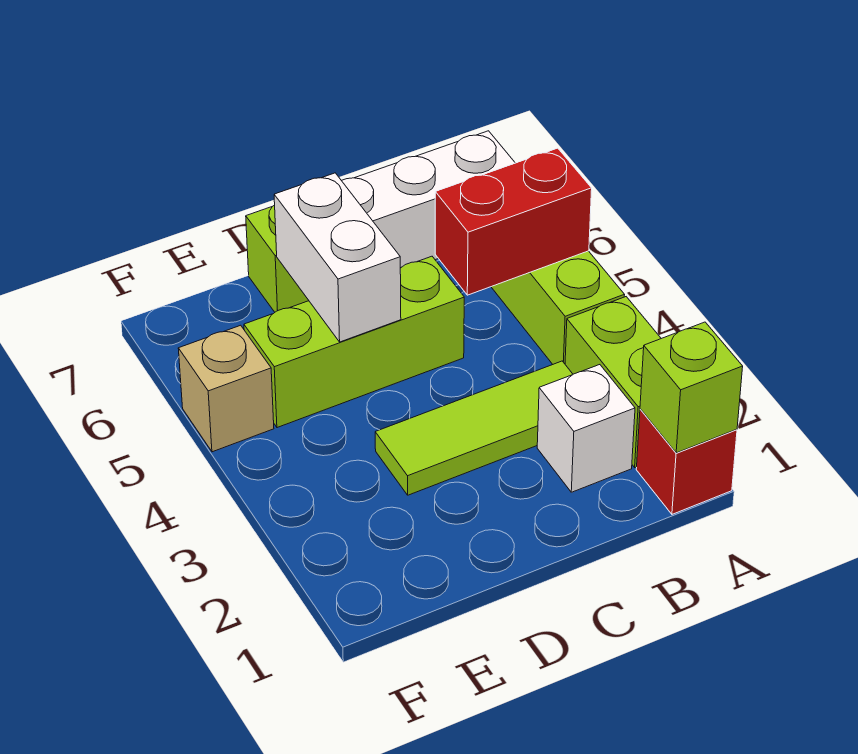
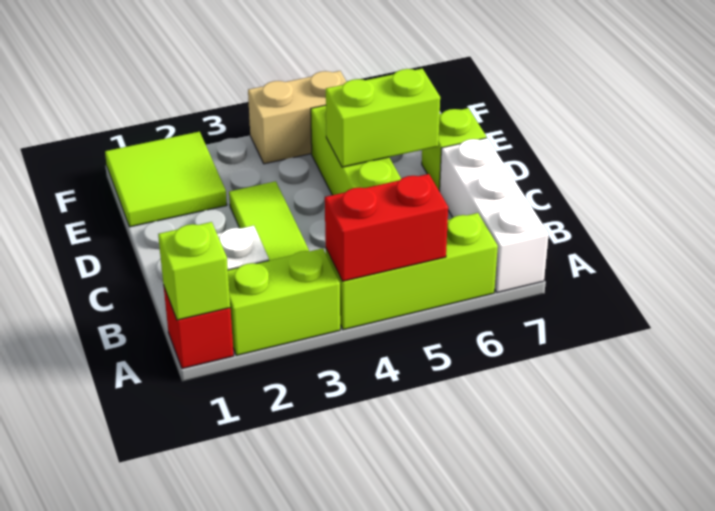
red brick A5:B5 level 2 -> red brick A4:A5 level 2
white brick D5:D6 level 2 -> lime brick D5:D6 level 2
none -> lime tile E1:F2 level 1
tan brick F5 level 1 -> tan brick F4:F5 level 1

